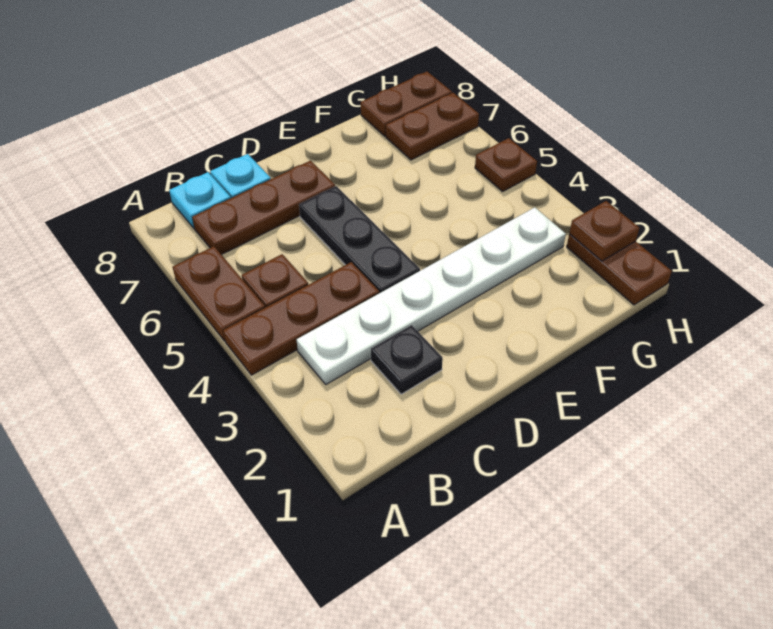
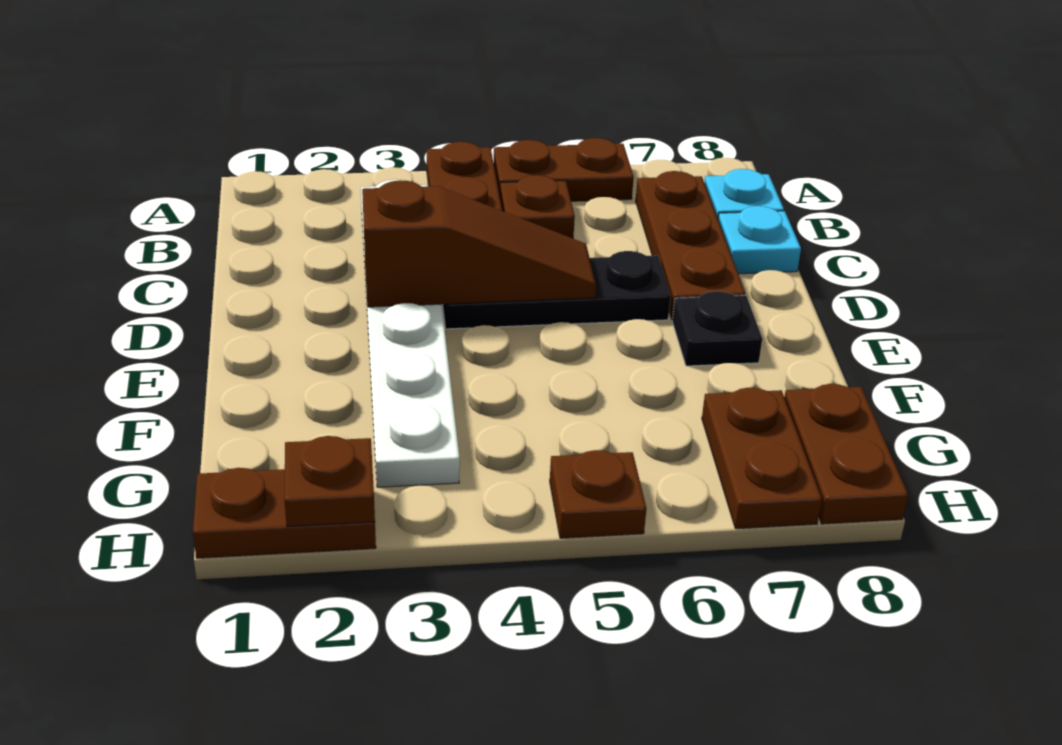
black plate C2 level 1 -> black plate E7 level 1
none -> brown slope D3:D5 level 2 top 3

